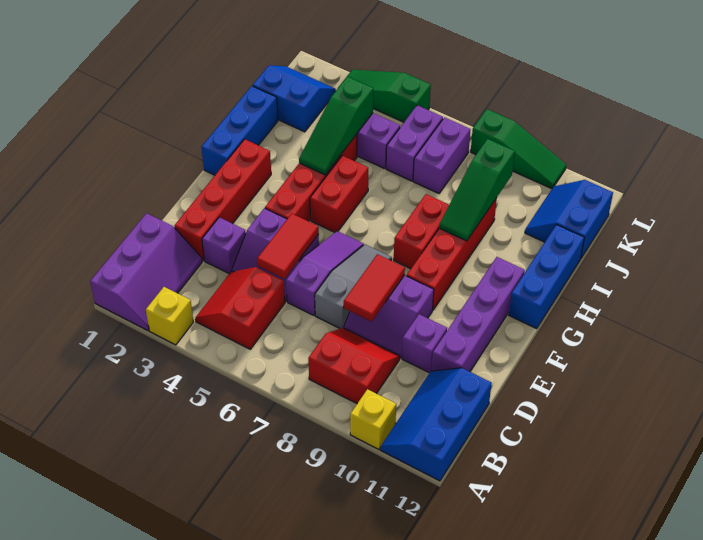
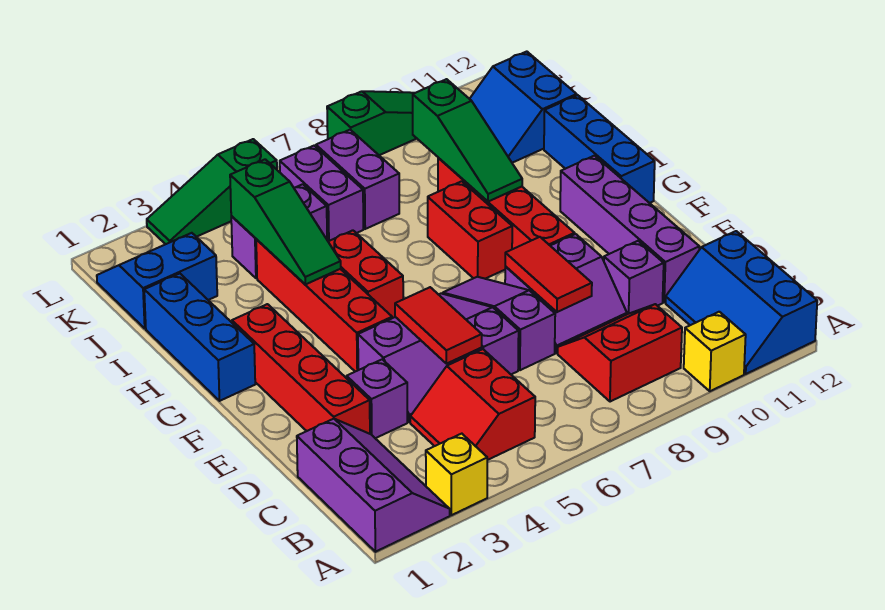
grey slope D7:F7 level 1 top D -> purple slope D7:F7 level 1 top D

